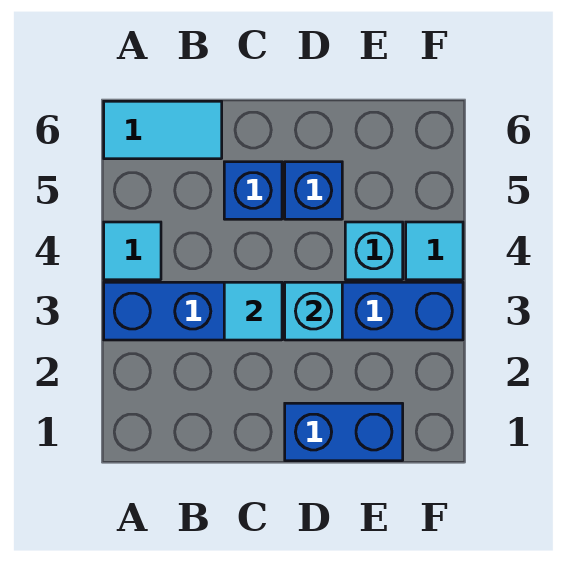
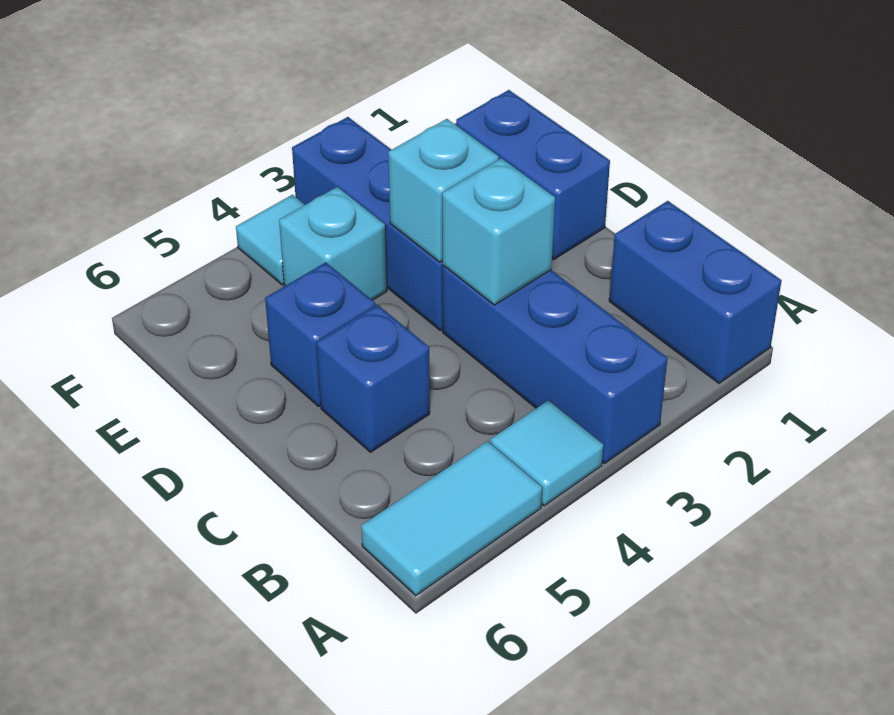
none -> blue brick A1:B1 level 1
cyan tile A6:B6 level 1 -> cyan tile A5:A6 level 1
cyan tile C3 level 2 -> cyan brick C3 level 2

